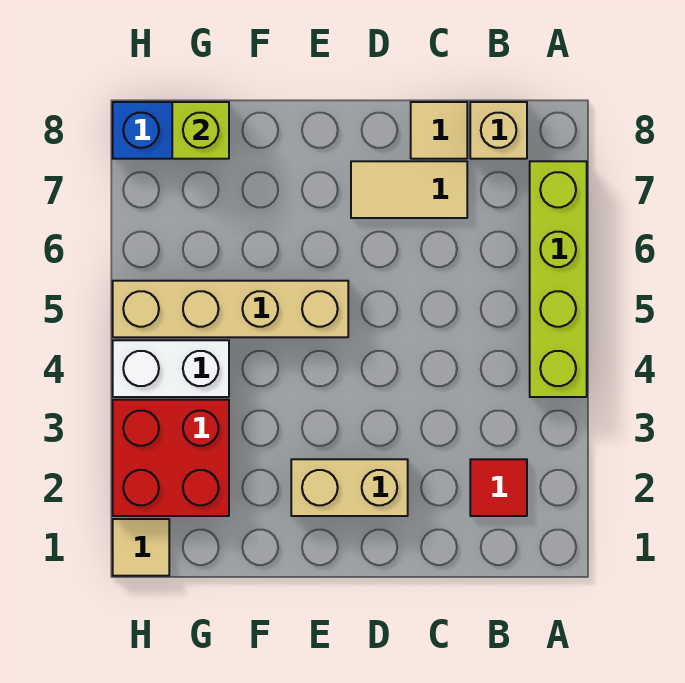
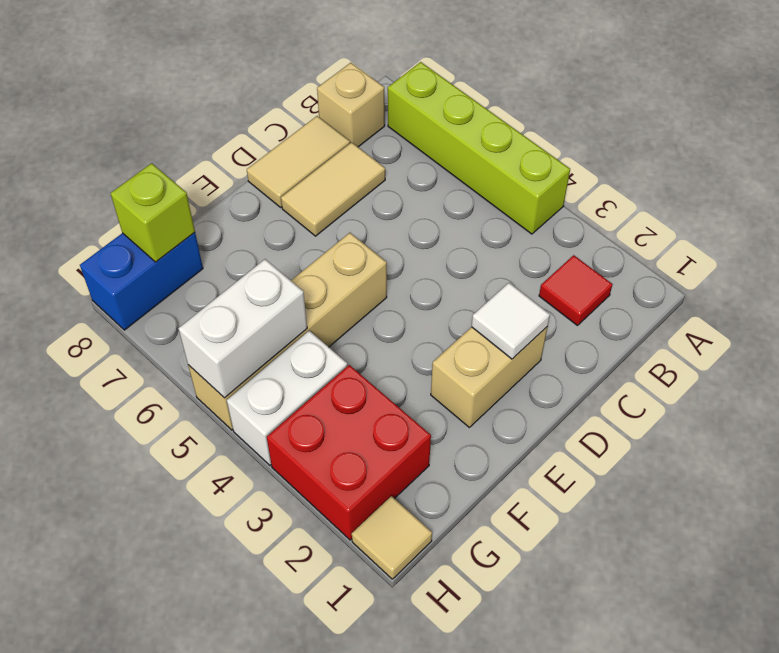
tan tile C8 level 1 -> tan tile C8:D8 level 1
none -> white tile D2 level 2
none -> white brick G5:H5 level 2

